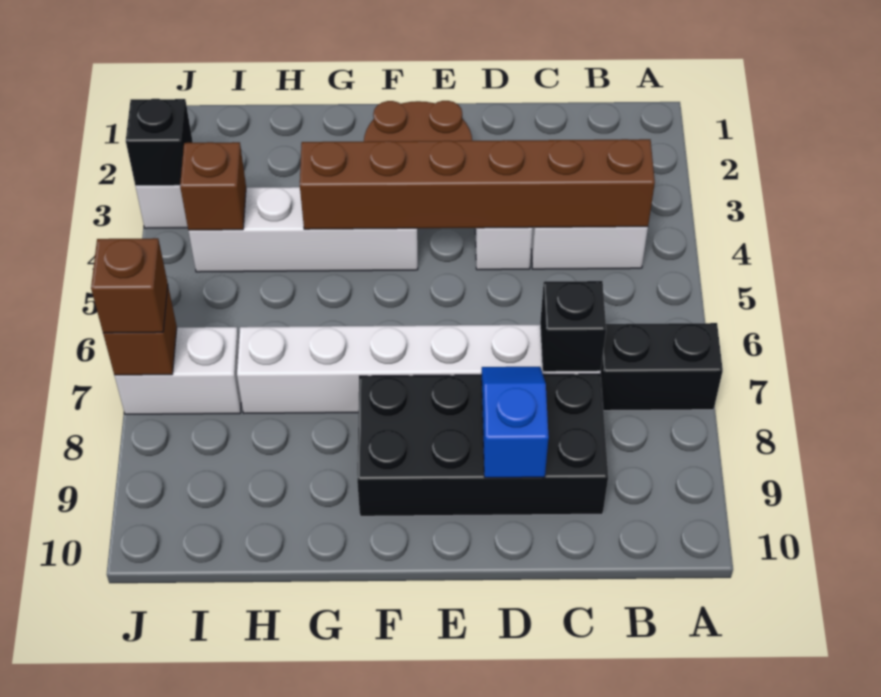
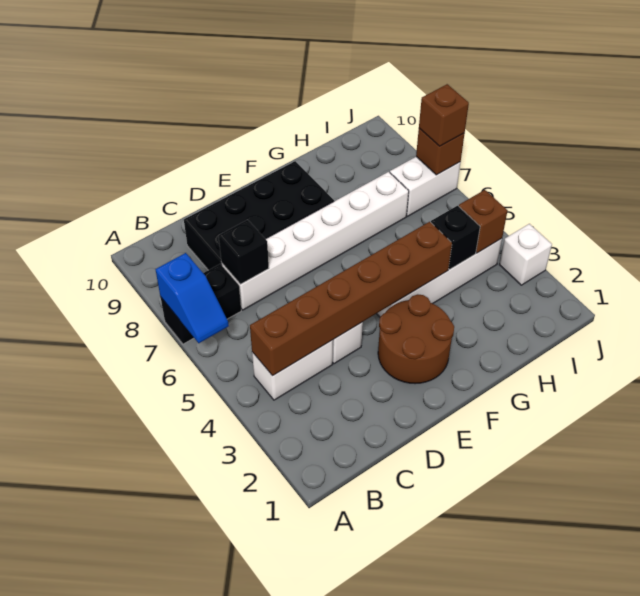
blue slope D8:D9 level 2 top 9 -> blue slope A6:A7 level 2 top 7
black brick J3 level 2 -> black brick H4 level 2

